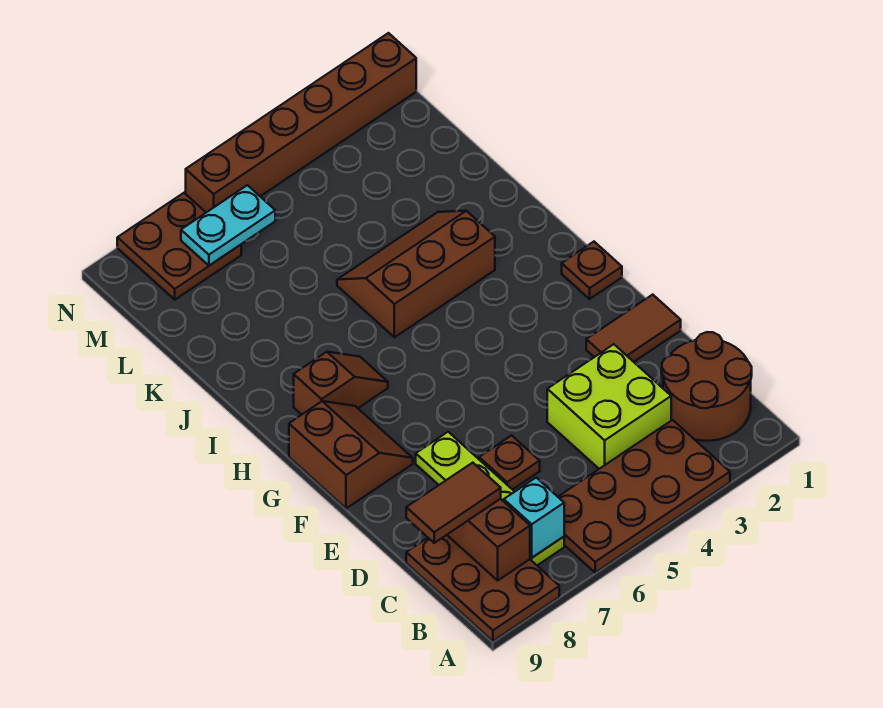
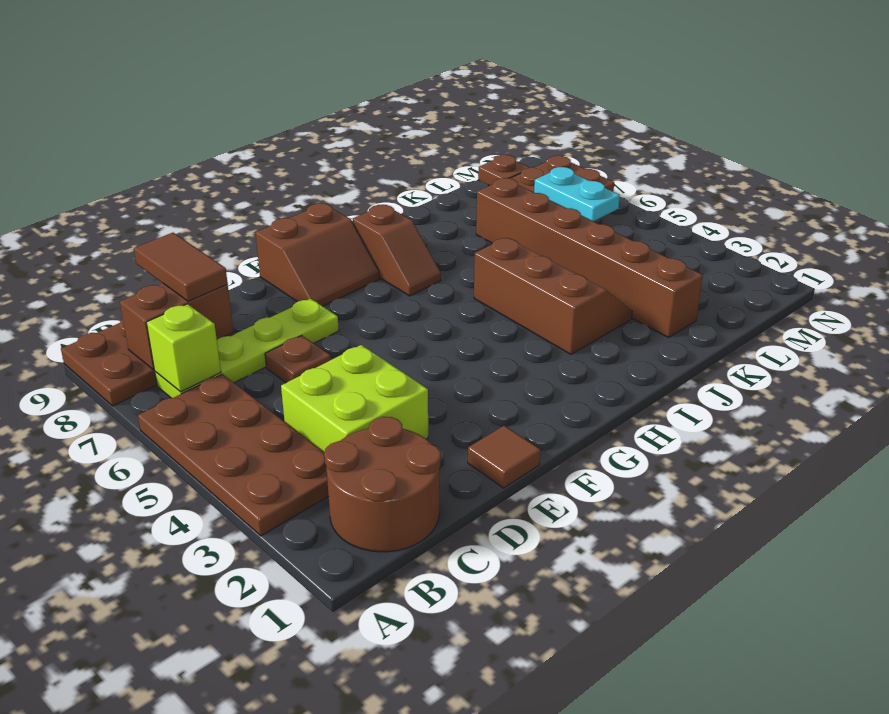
cyan brick B7 level 2 -> lime brick B7 level 2
brown tile E1:E2 level 1 -> brown tile E1 level 1
brown plate G1 level 1 -> brown plate M9 level 1
brown brick N1:N6 level 1 -> brown brick K2:K7 level 1

